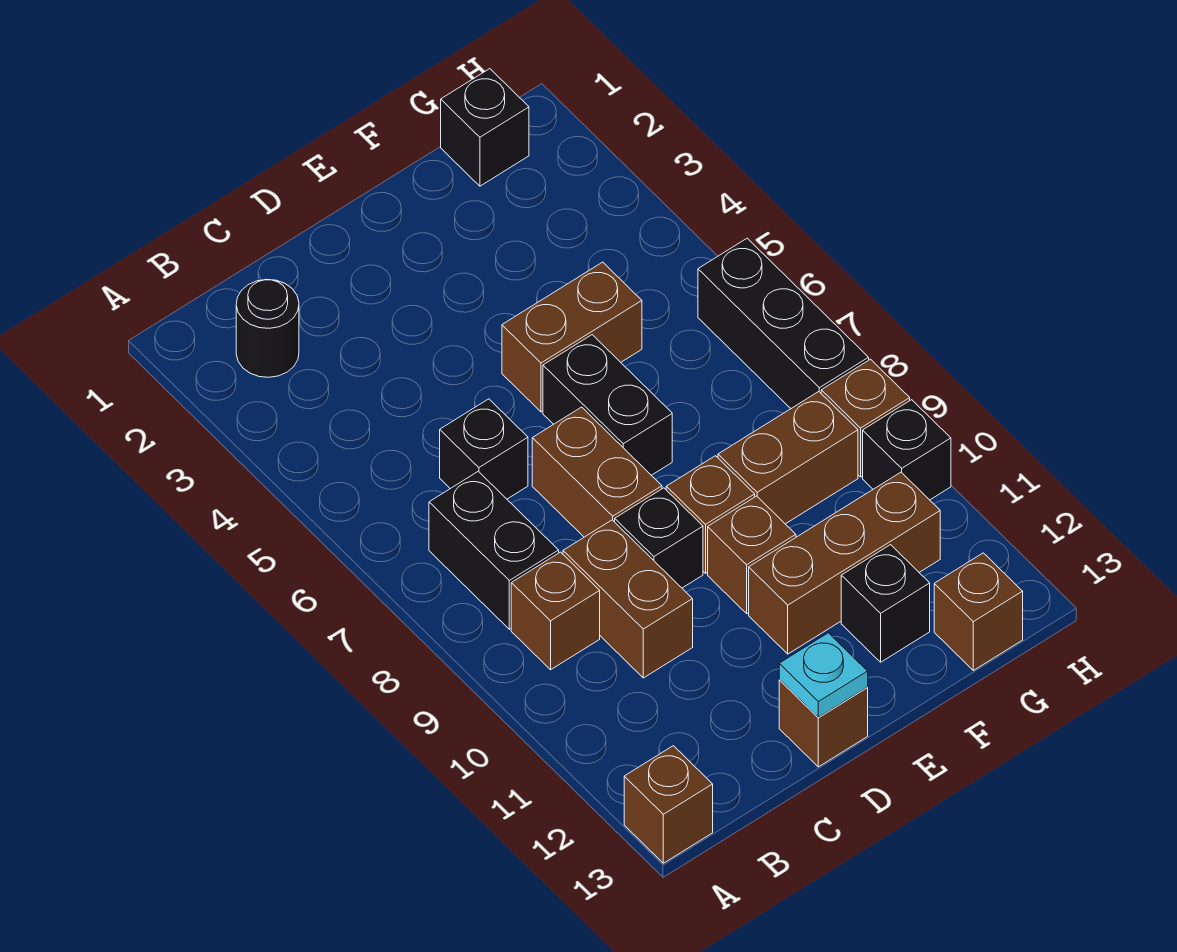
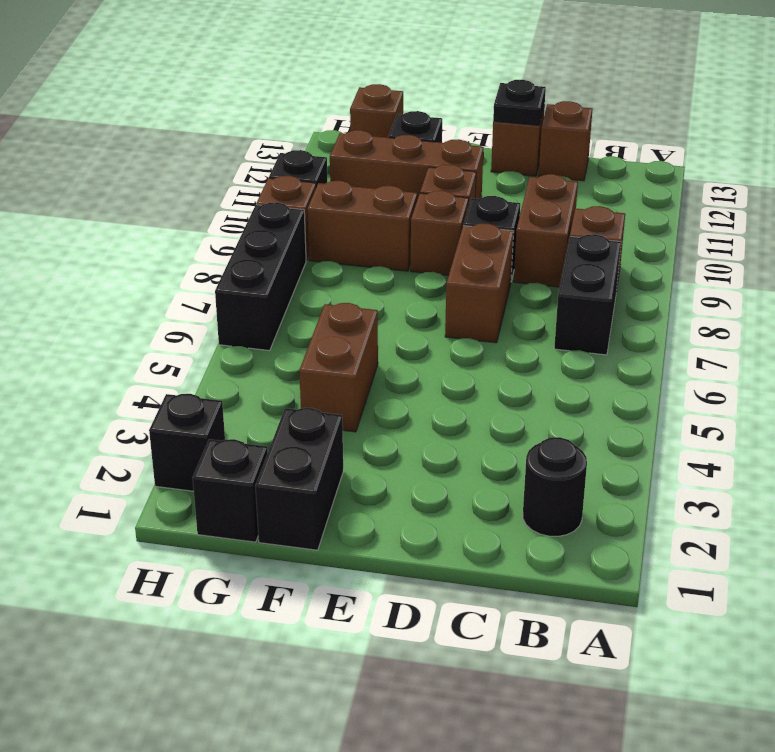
brown brick A13 level 1 -> brown brick C13 level 1
black brick C6 level 1 -> black brick H2 level 1
cyan plate D13 level 2 -> black plate D13 level 2
brown brick E5:F5 level 1 -> brown brick F4:F5 level 1
black brick E6:E7 level 1 -> black brick F1:F2 level 1

